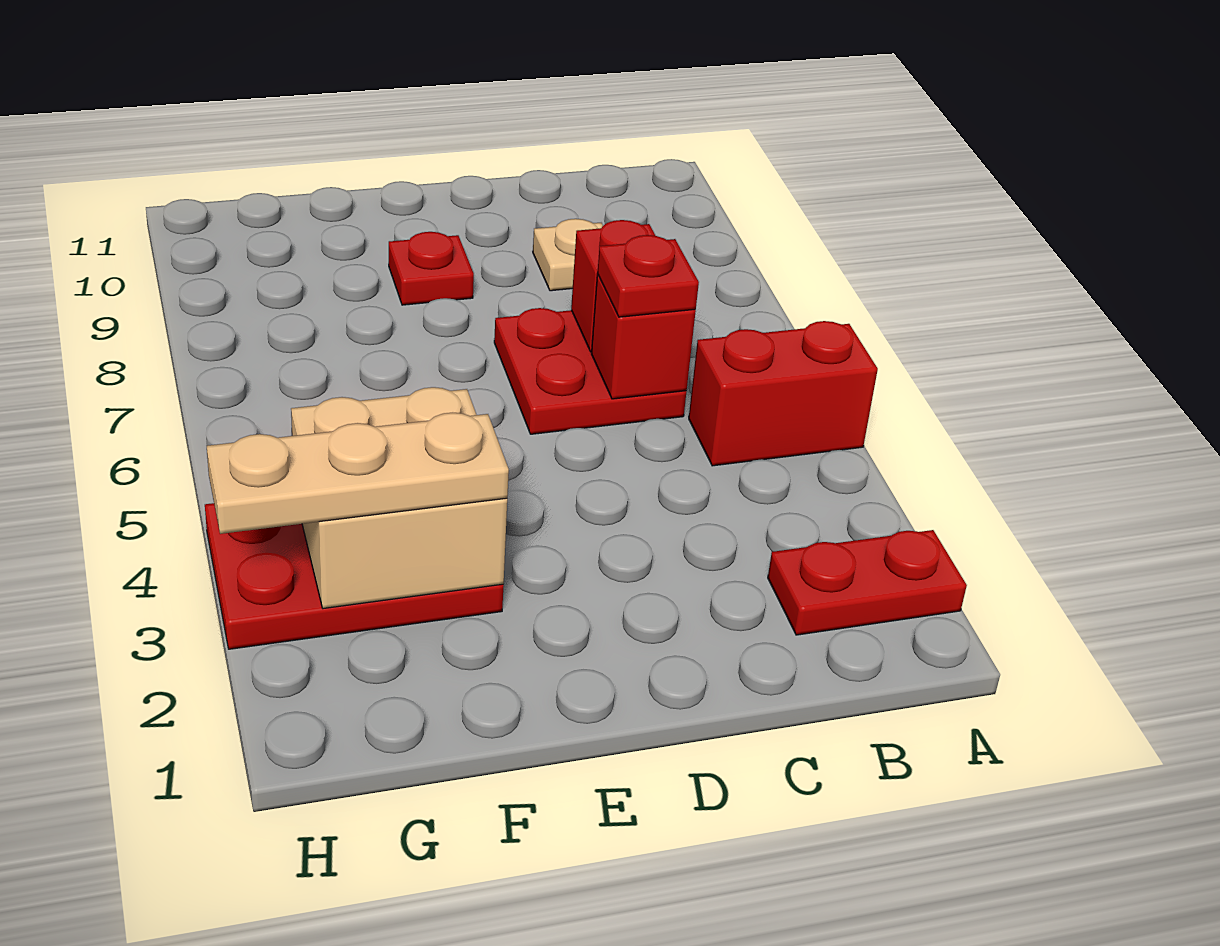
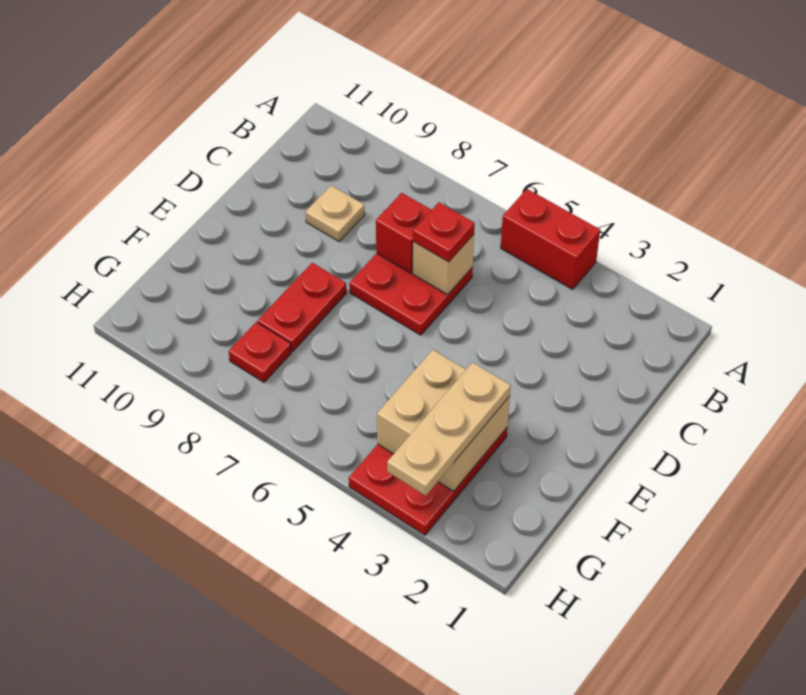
red plate A2:B2 level 1 -> red plate E8:F8 level 1
red brick A5:B5 level 1 -> red brick A4:A5 level 1
red brick C6 level 2 -> tan brick C6 level 2
red plate E9 level 1 -> red plate G8 level 1

